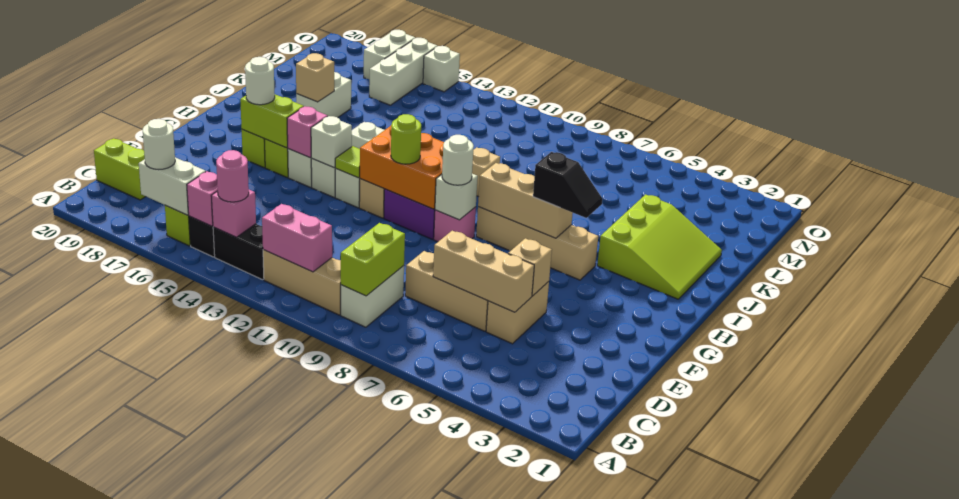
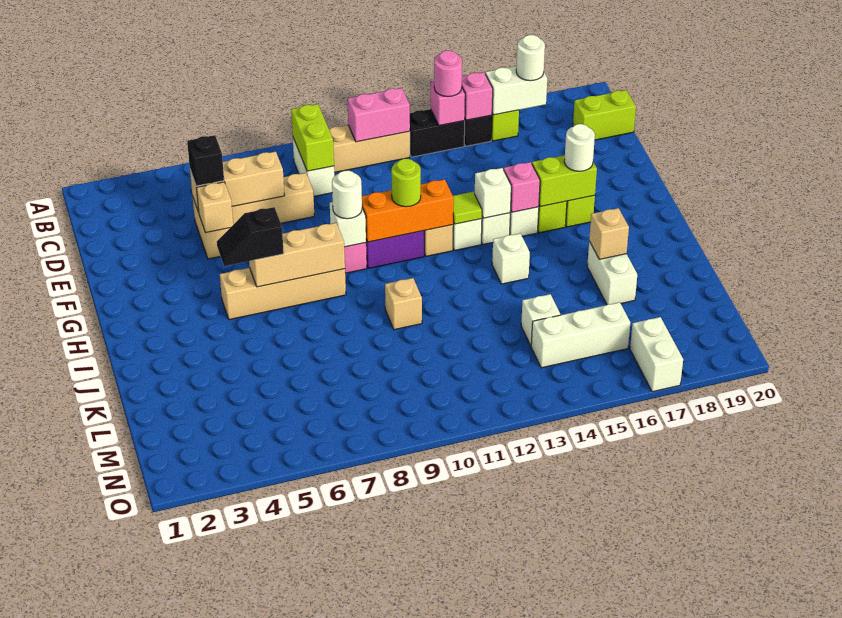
none -> black brick D5 level 3
orange brick G10:H12 level 2 -> orange brick G10:G12 level 2
lime slope I2:K4 level 1 top 4 -> none
white brick M16:O16 level 1 -> white brick M14:M16 level 1
white brick O15 level 1 -> white brick L14 level 1

